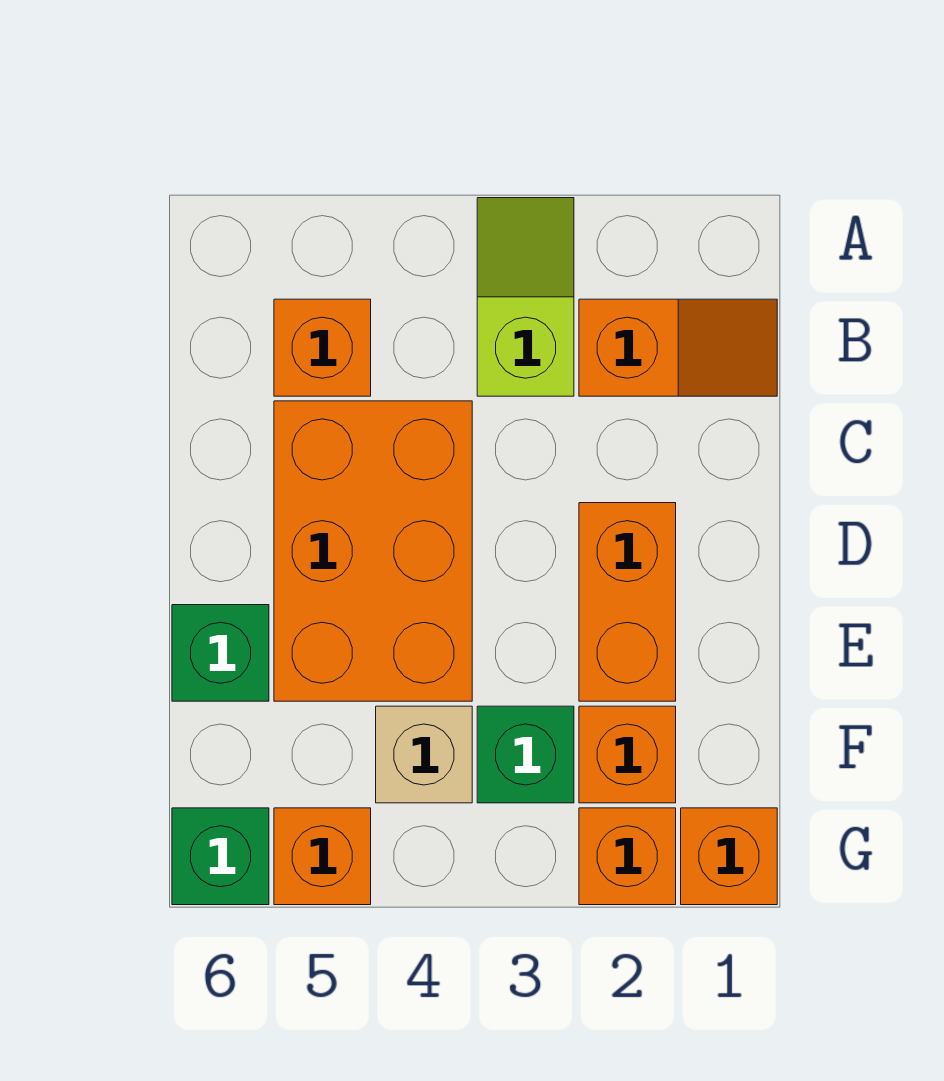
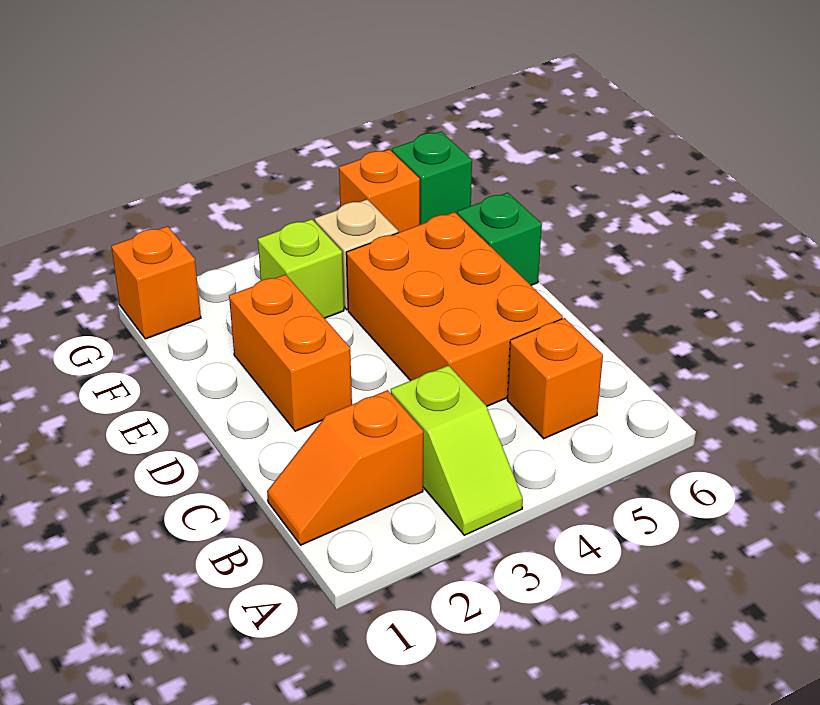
orange brick F2 level 1 -> none
green brick F3 level 1 -> lime brick F3 level 1
orange brick G2 level 1 -> none

